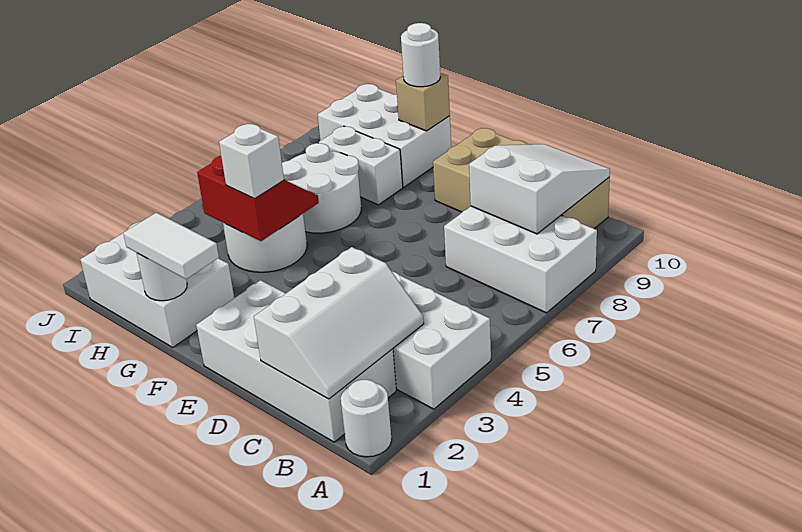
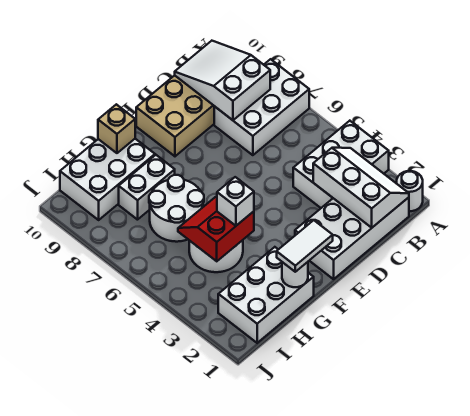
white round brick G10 level 3 -> none

